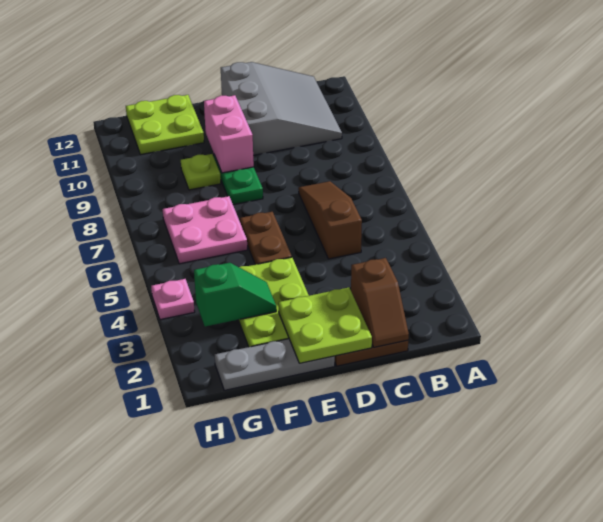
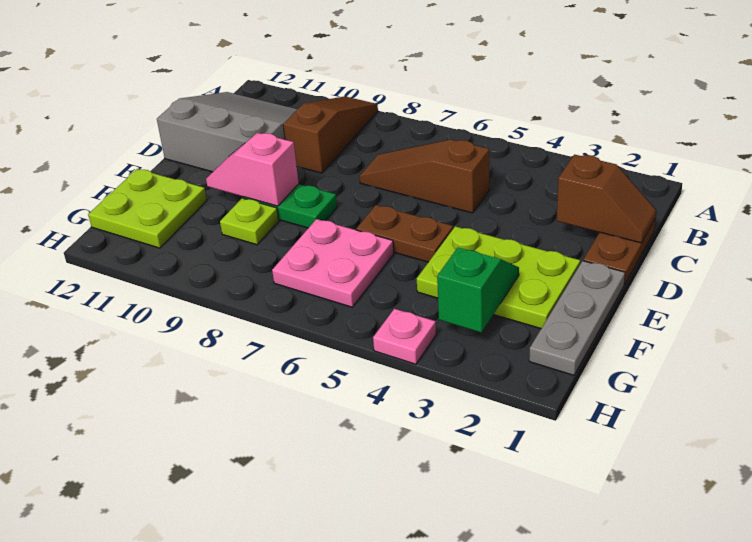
none -> brown slope A9:C9 level 1 top C
lime plate D1:E2 level 2 -> none
pink brick E9:E10 level 2 -> pink slope E9:E10 level 2 top 9

